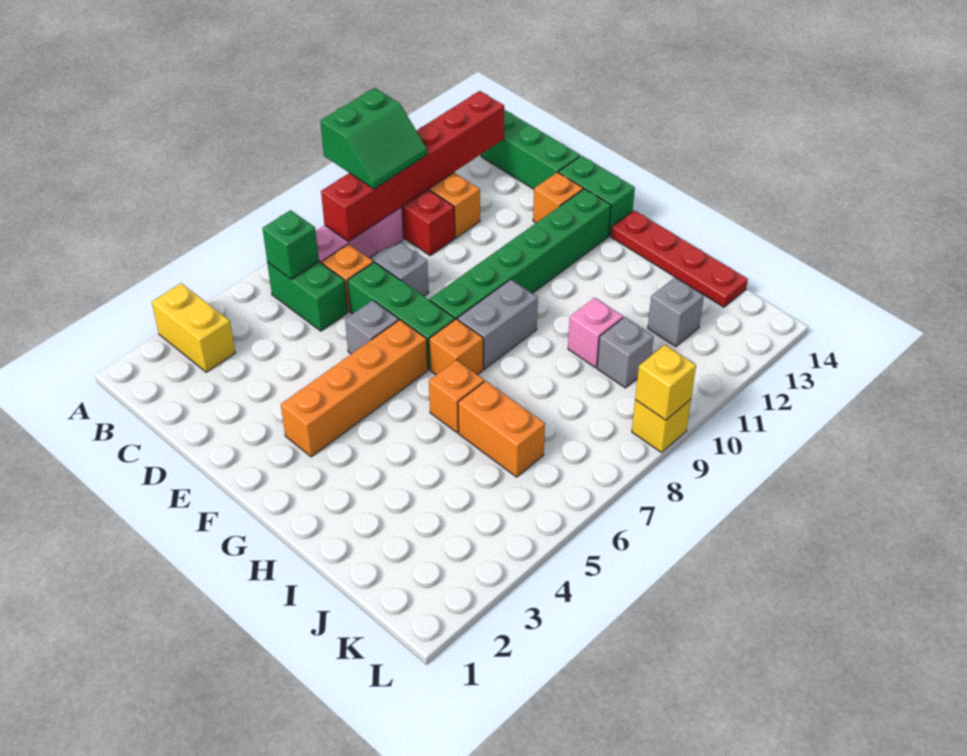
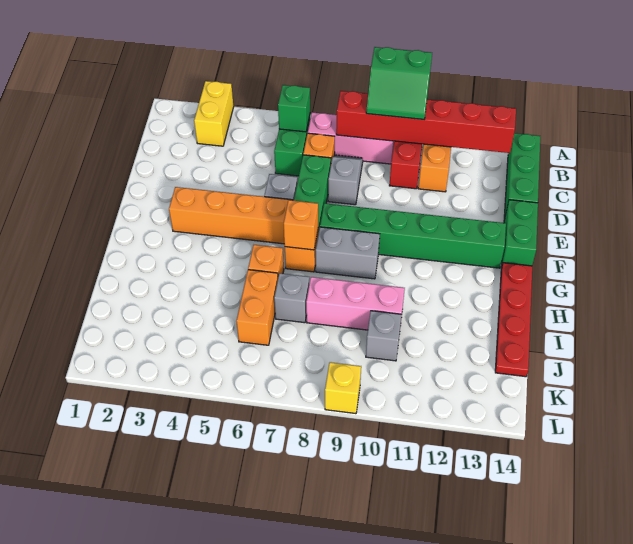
orange brick E13 level 1 -> orange brick G7 level 2
pink brick I10 level 1 -> pink brick I8:I10 level 1
grey brick J12 level 1 -> grey brick I7 level 1
yellow brick L9 level 2 -> none

